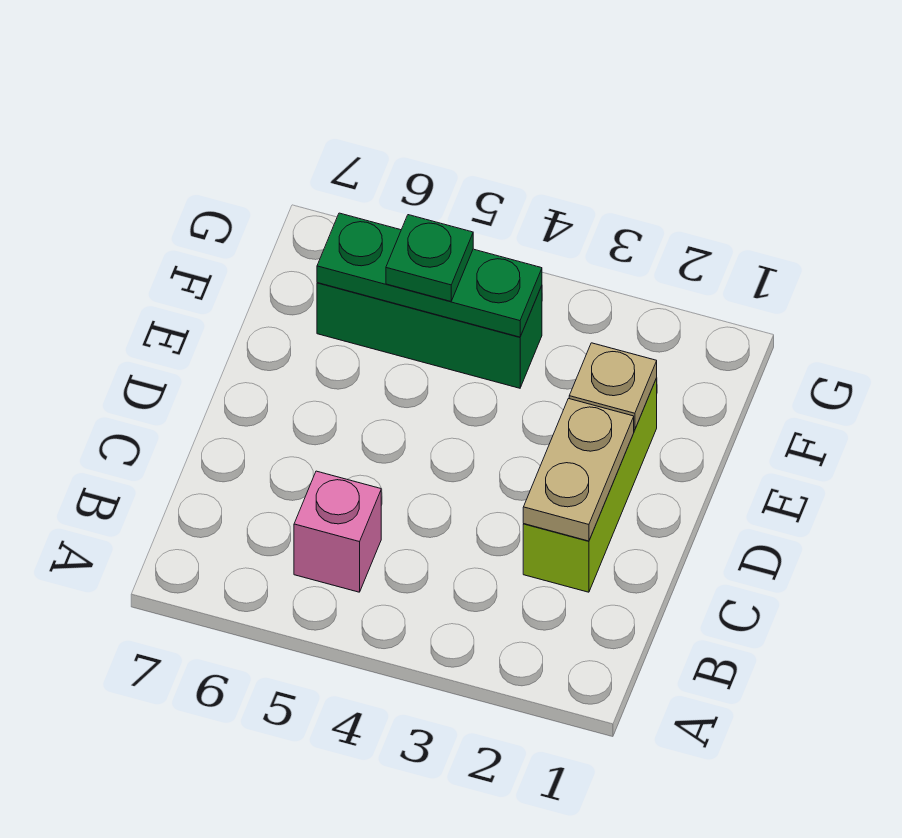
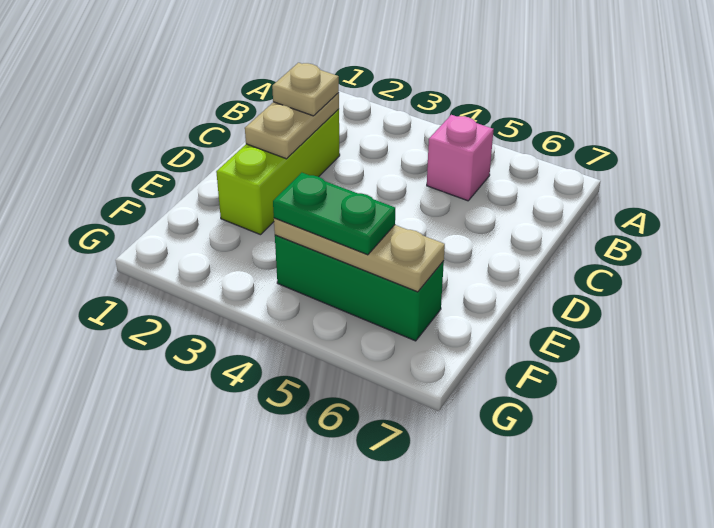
tan plate E2 level 2 -> tan plate C2 level 3
green plate F4:F6 level 2 -> tan plate F4:F6 level 2
green plate F5 level 3 -> green plate F4:F5 level 3

